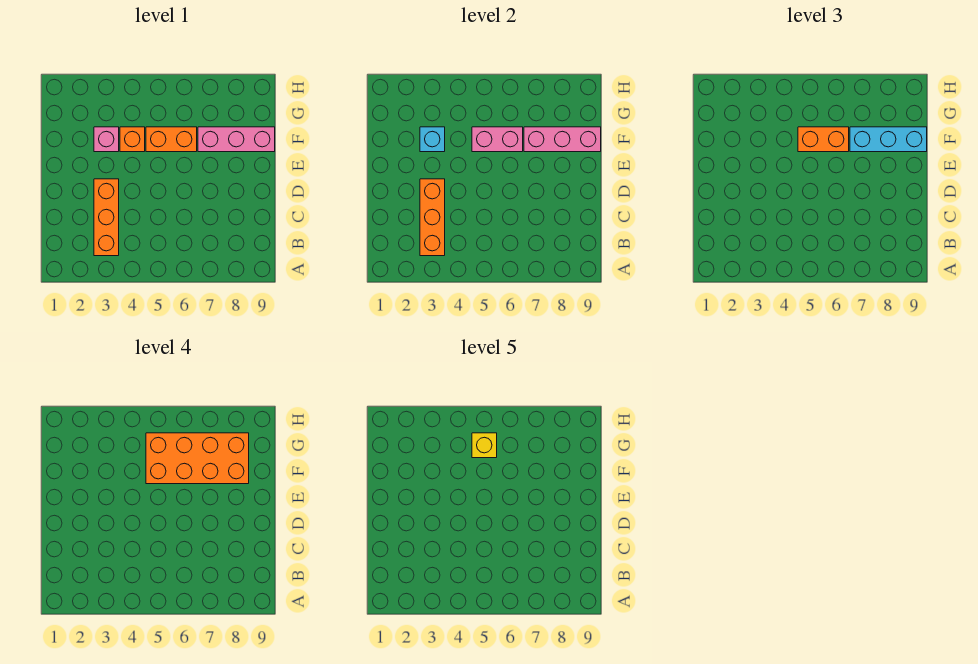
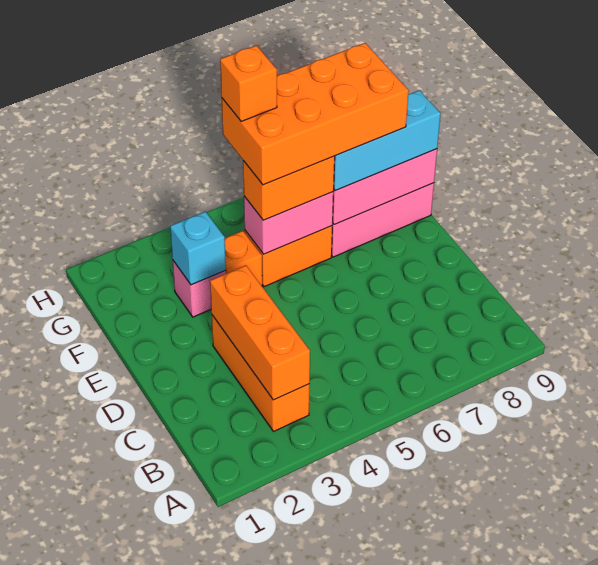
yellow brick G5 level 5 -> orange brick G5 level 5

